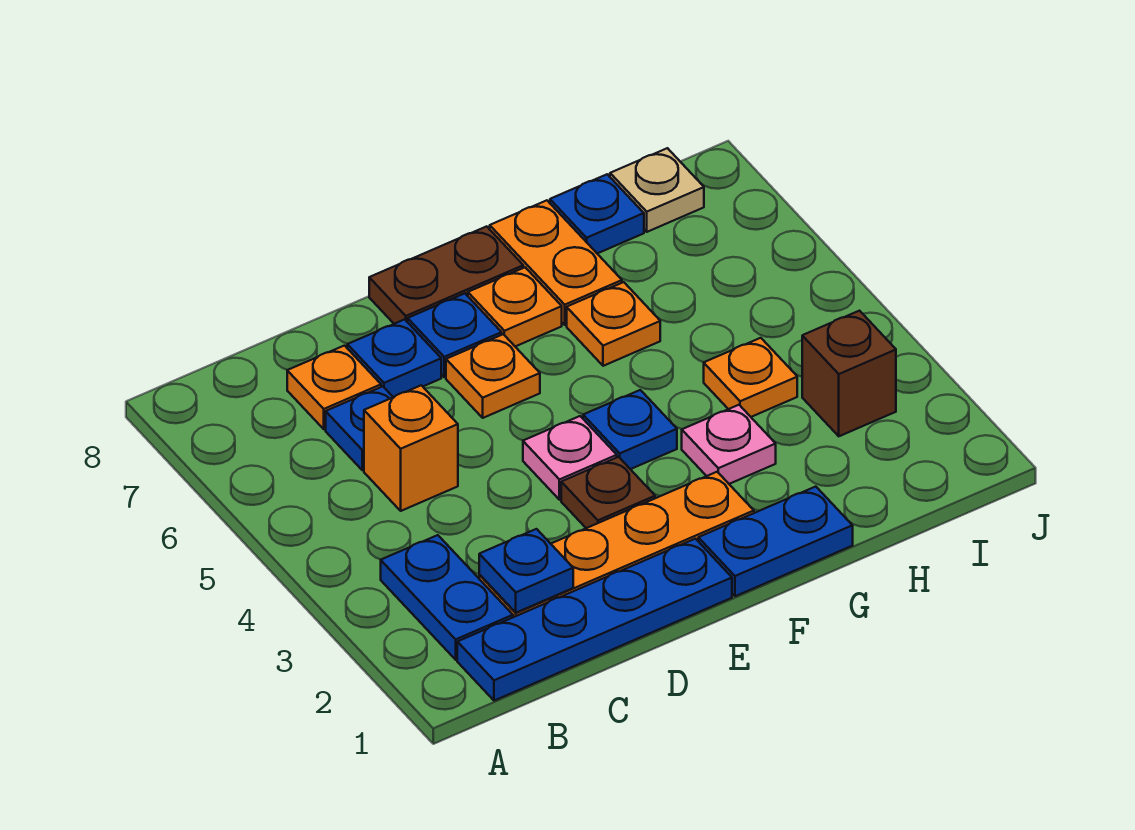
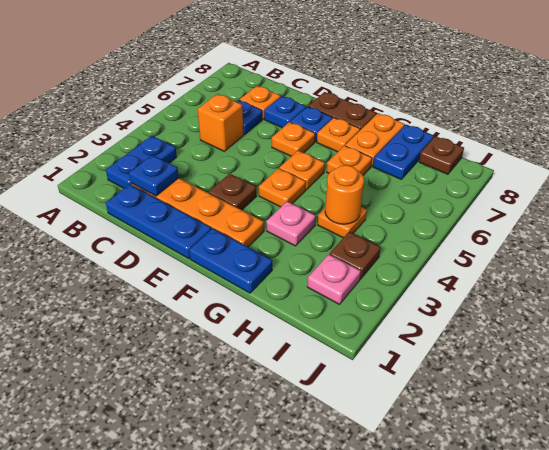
blue plate B1:E1 level 1 -> blue plate C1:E1 level 1
pink plate E4 level 1 -> pink plate I2 level 1
blue plate F4 level 1 -> orange plate F4 level 1
none -> orange plate F5 level 1
none -> orange round brick H4 level 2
blue plate H8 level 1 -> blue plate H7:H8 level 1
brown brick I3 level 1 -> brown plate I3 level 1
tan plate I8 level 1 -> brown plate I8 level 1

